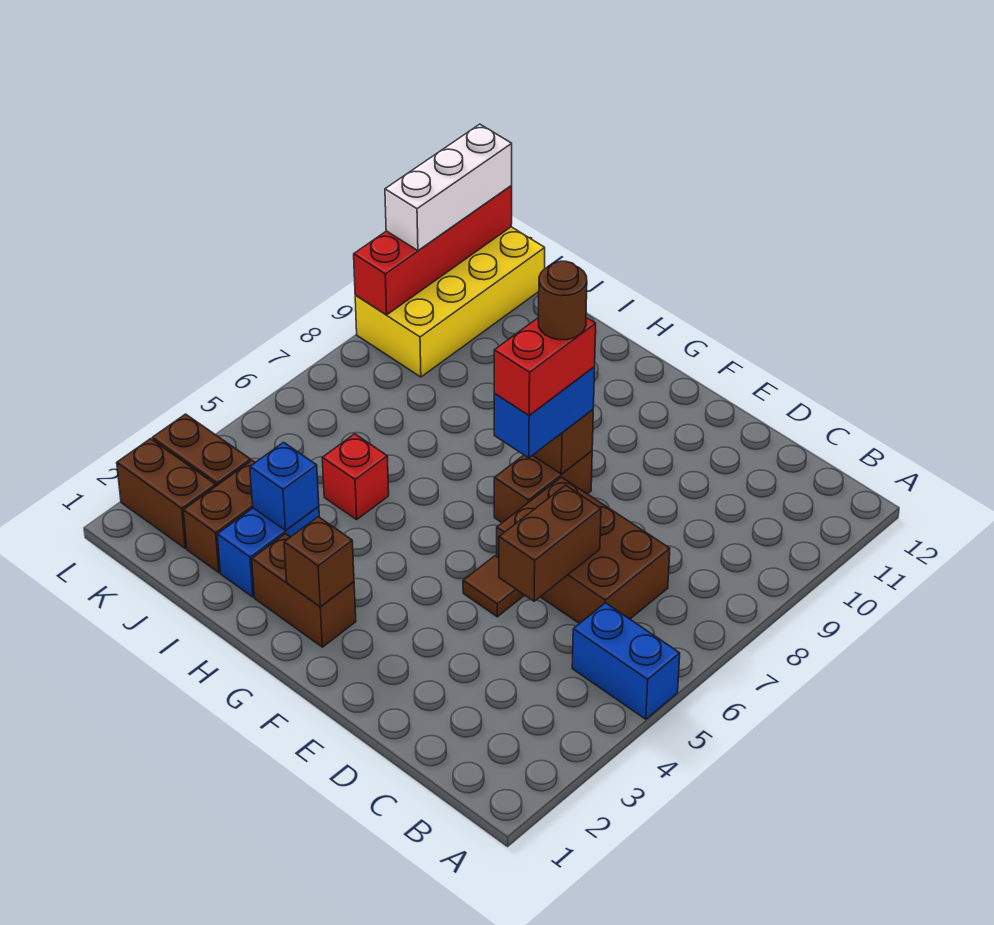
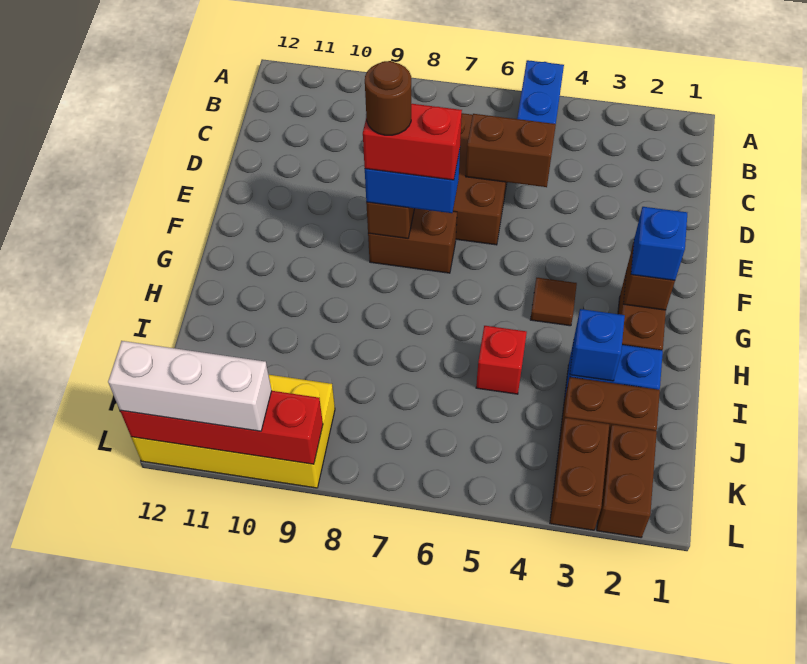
brown tile E5 level 1 -> brown tile G4 level 1
none -> blue brick G2 level 3

